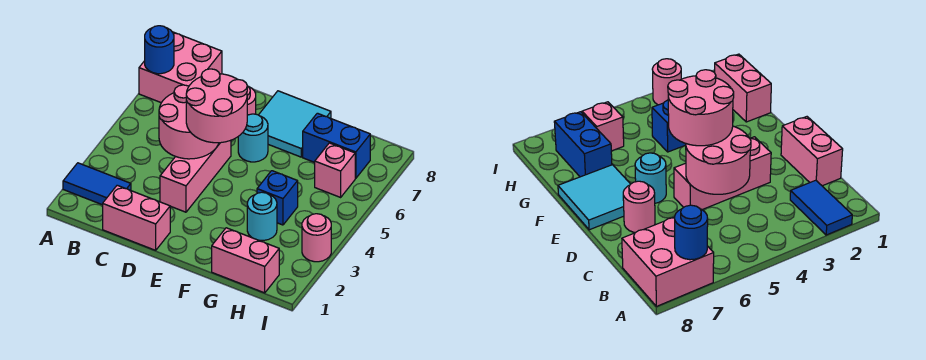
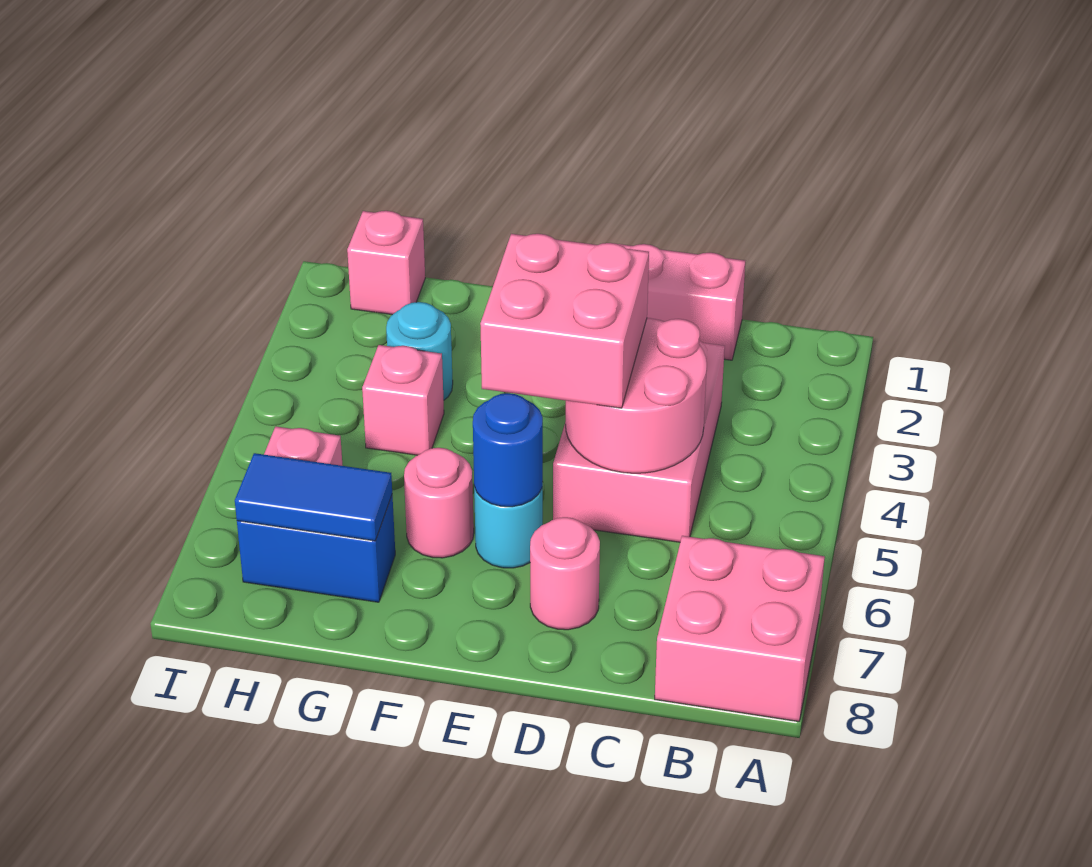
blue tile A2:B2 level 1 -> blue tile G7:H7 level 2
blue round brick A7 level 2 -> blue round brick E6 level 2
pink brick D3:D5 level 1 -> pink brick C3:D5 level 1
pink round brick D4:E5 level 3 -> pink brick D4:E5 level 3
cyan tile E7:F8 level 1 -> none
pink brick G1:H1 level 1 -> pink brick H1 level 1
blue brick G4 level 1 -> pink brick G4 level 1
pink round brick I3 level 1 -> pink round brick F6 level 1

